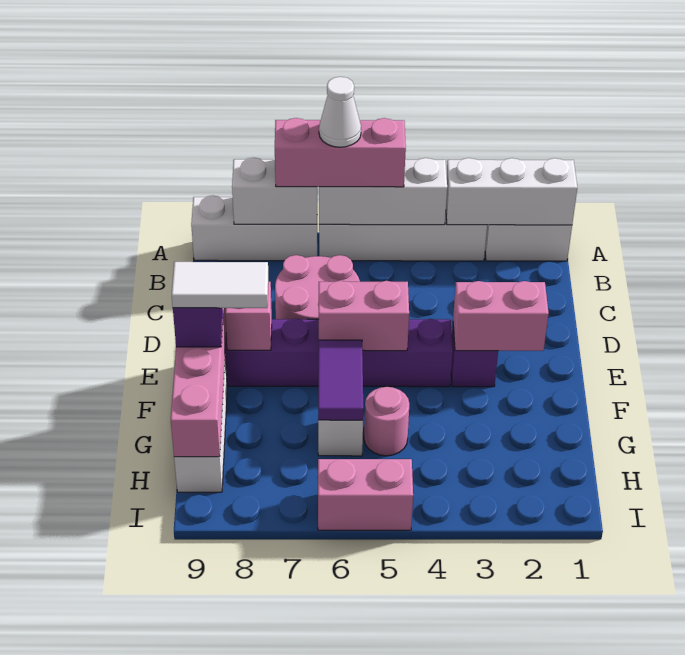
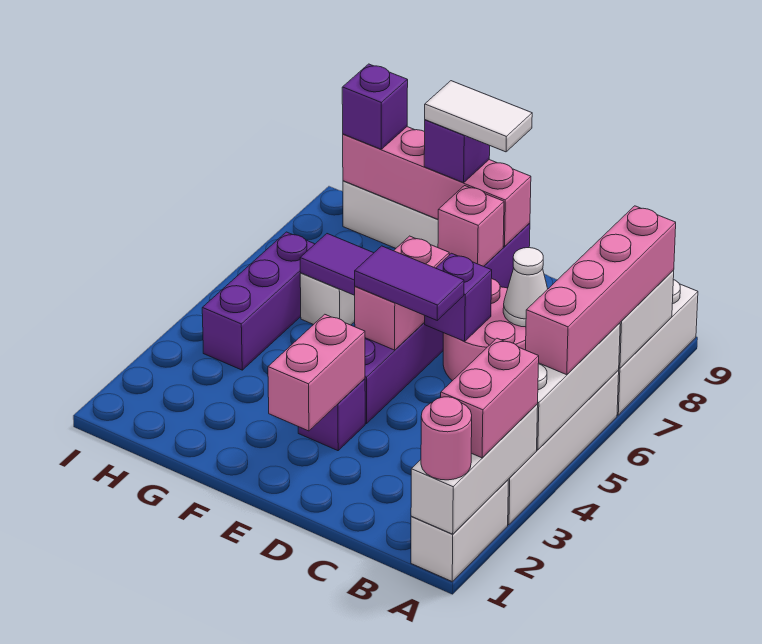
pink brick A5:A7 level 3 -> pink brick A5:A8 level 3
white cone A6 level 4 -> white cone C7 level 2
none -> purple tile D5:E5 level 3
none -> purple brick D6 level 2
white tile F8:F9 level 4 -> white tile E9:F9 level 4
pink round brick G5 level 1 -> pink round brick A1 level 3
none -> purple brick H4:H6 level 1
none -> purple brick H9 level 3
pink brick I5:I6 level 1 -> pink brick A2:A3 level 3

